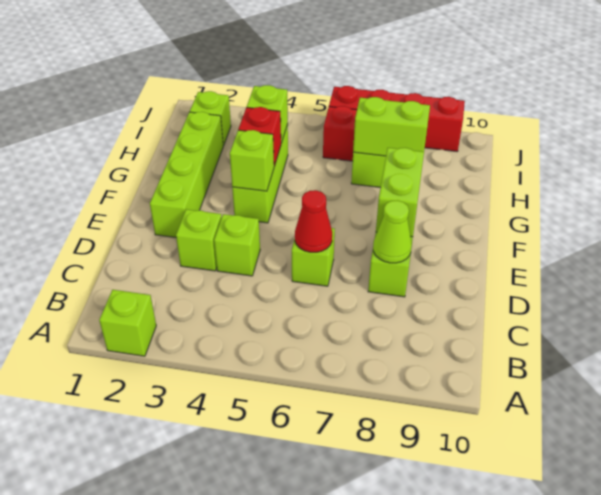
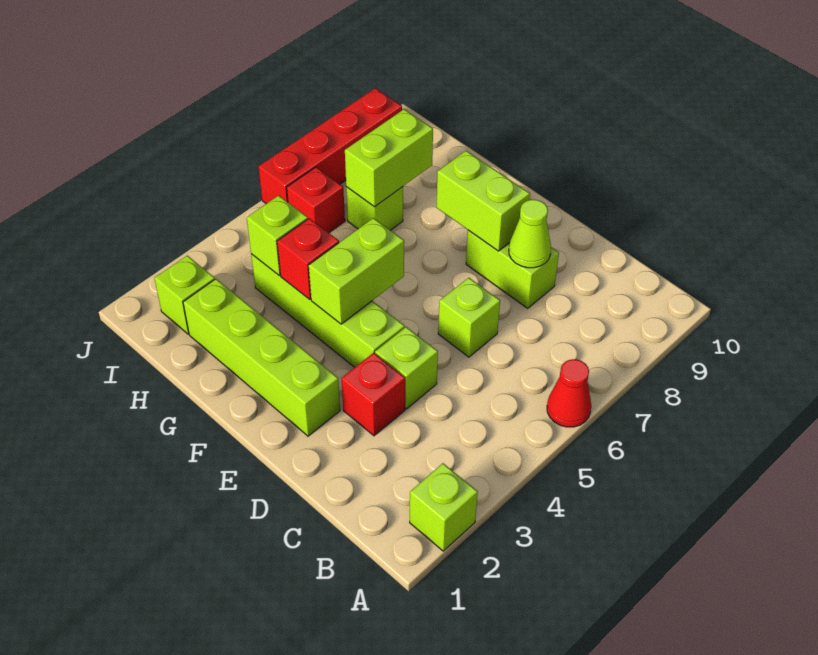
lime brick D3 level 1 -> red brick D3 level 1
red cone D6 level 2 -> red cone A6 level 1
lime brick F4:H4 level 1 -> lime brick E4:H4 level 1
lime brick F4 level 2 -> lime brick F4:F5 level 2

